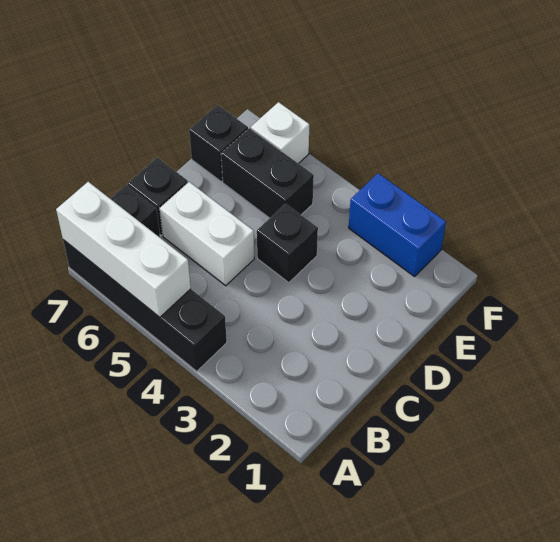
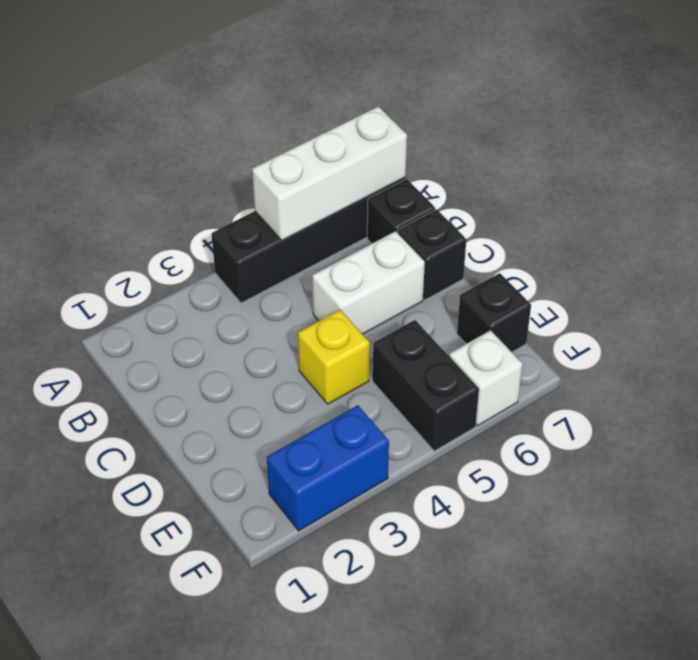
black brick D4 level 1 -> yellow brick D4 level 1
black brick E5:E6 level 1 -> black brick E5:F5 level 1

